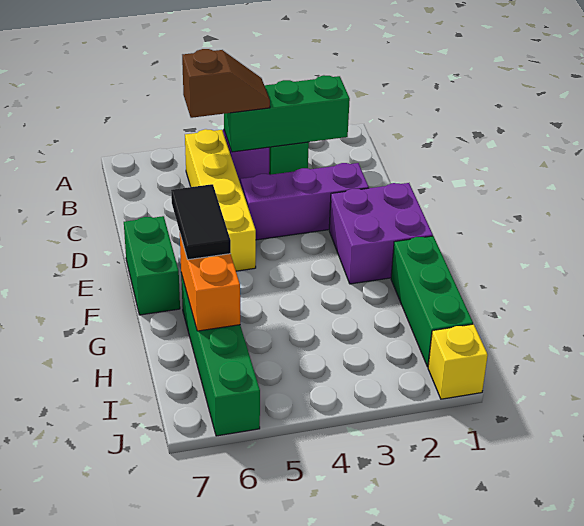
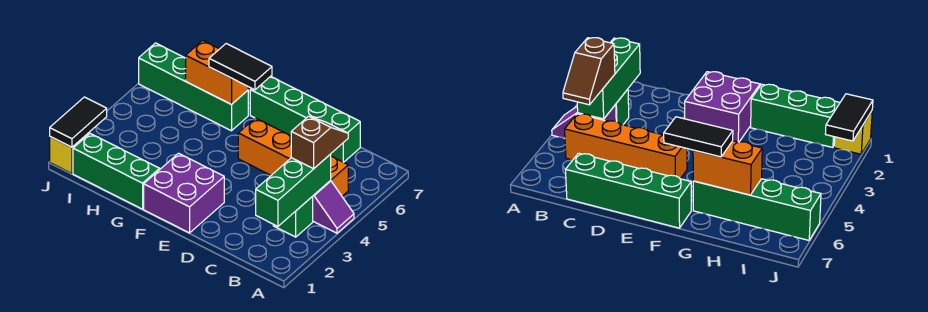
brown slope B4:B5 level 3 top 5 -> brown slope B4:B5 level 3 top 4
yellow brick B5:E5 level 1 -> orange brick B5:E5 level 1
purple brick D2:D4 level 1 -> none
green brick E7:F7 level 1 -> green brick C7:F7 level 1
none -> black tile J1:J2 level 2

